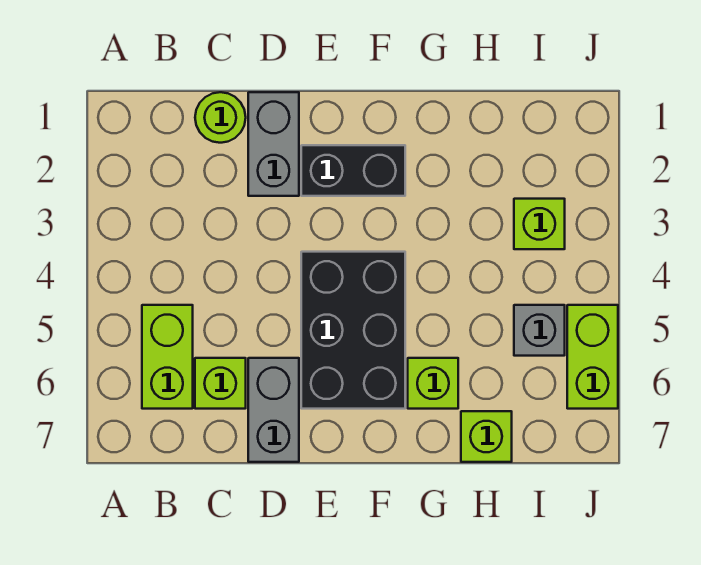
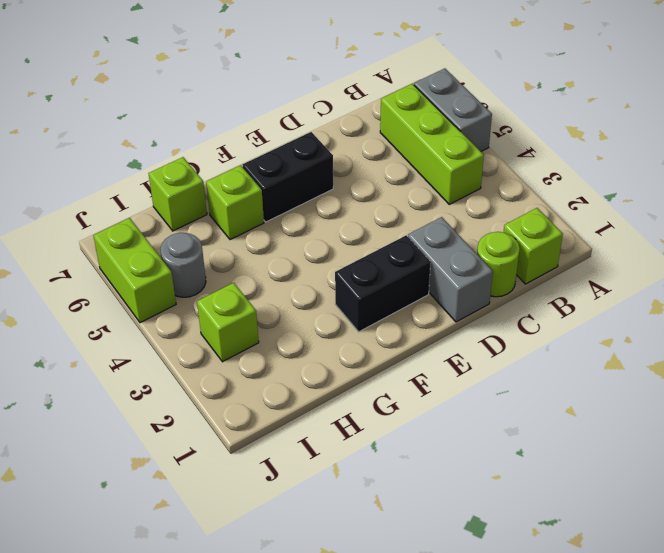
lime brick B5:B6 level 1 -> lime brick B4:B6 level 1
lime brick C6 level 1 -> lime brick B1 level 1
grey brick D6:D7 level 1 -> grey brick A5:A6 level 1
black brick E4:F6 level 1 -> black brick E6:F6 level 1
grey brick I5 level 1 -> grey round brick I5 level 1

